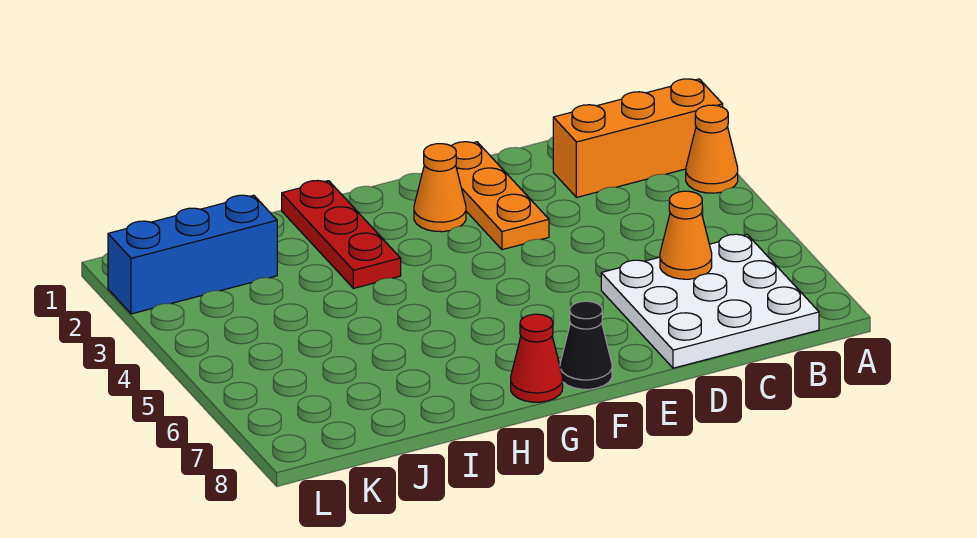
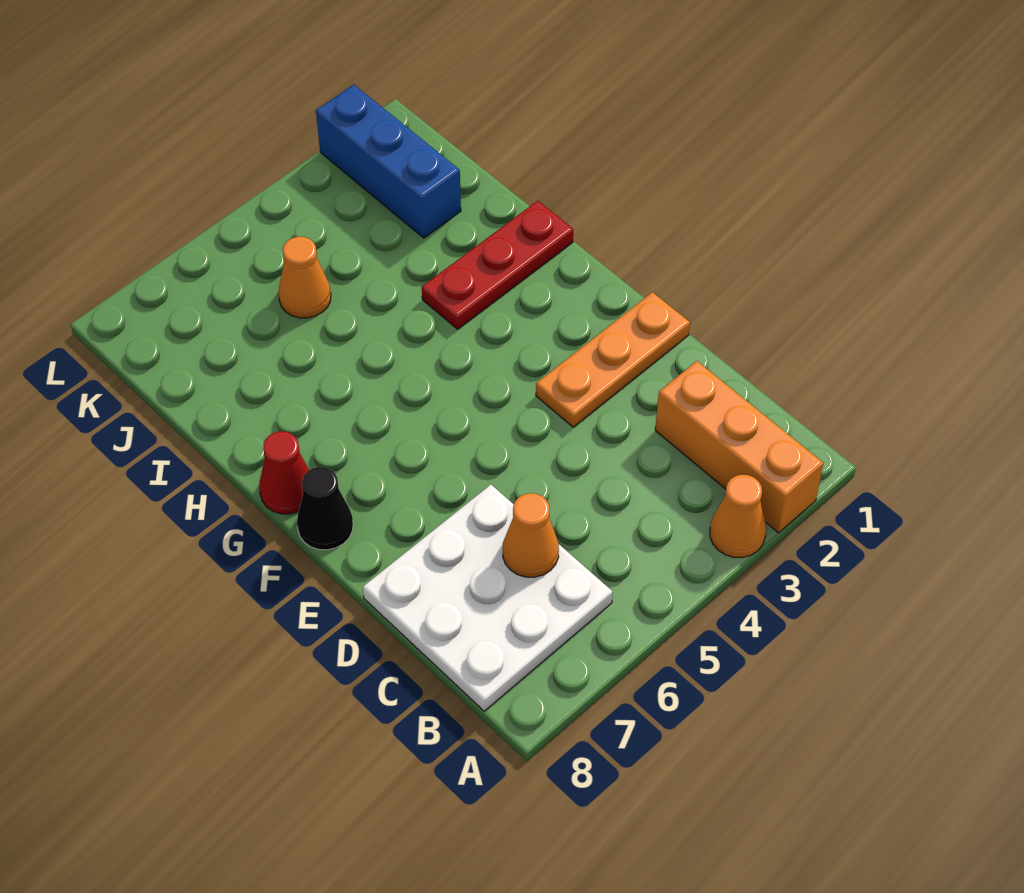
orange cone F2 level 1 -> orange cone J5 level 1

